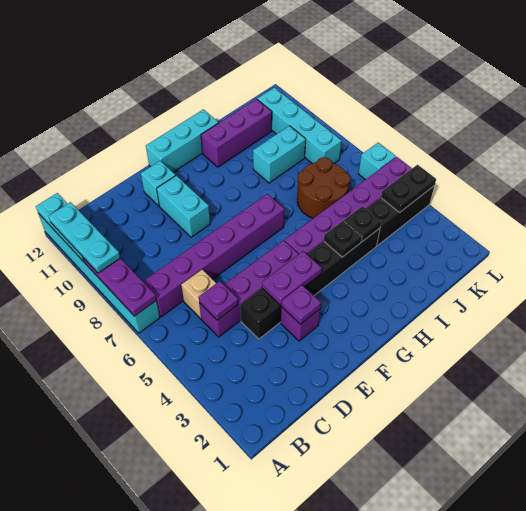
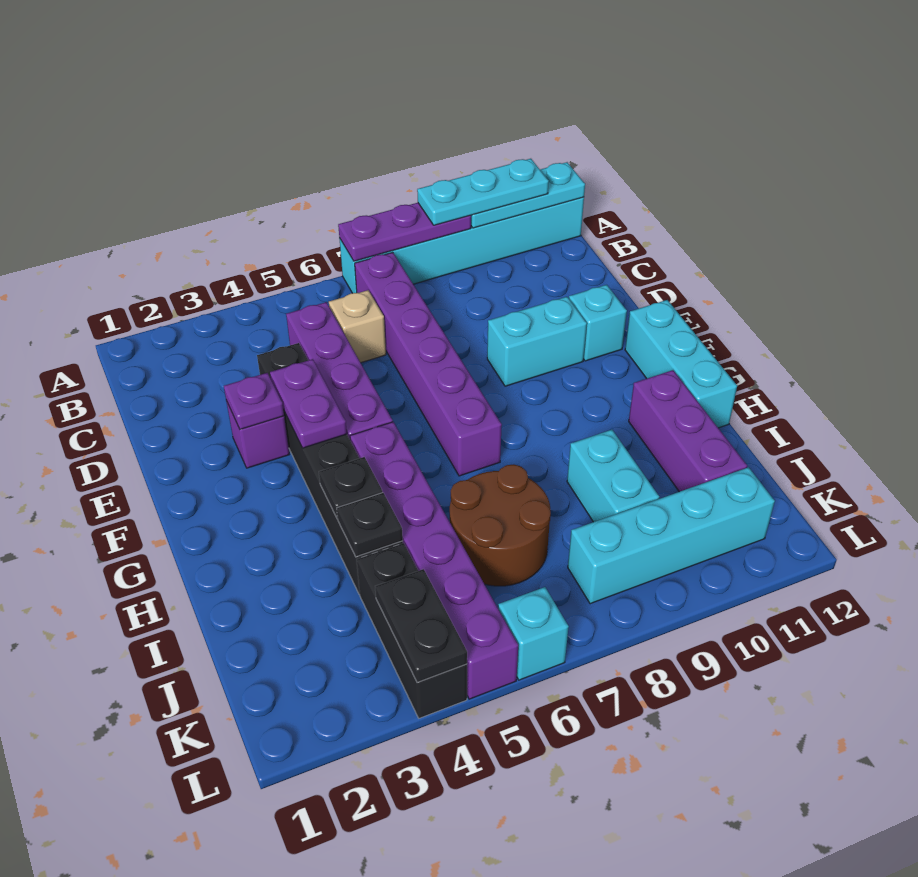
purple plate C5 level 2 -> none

